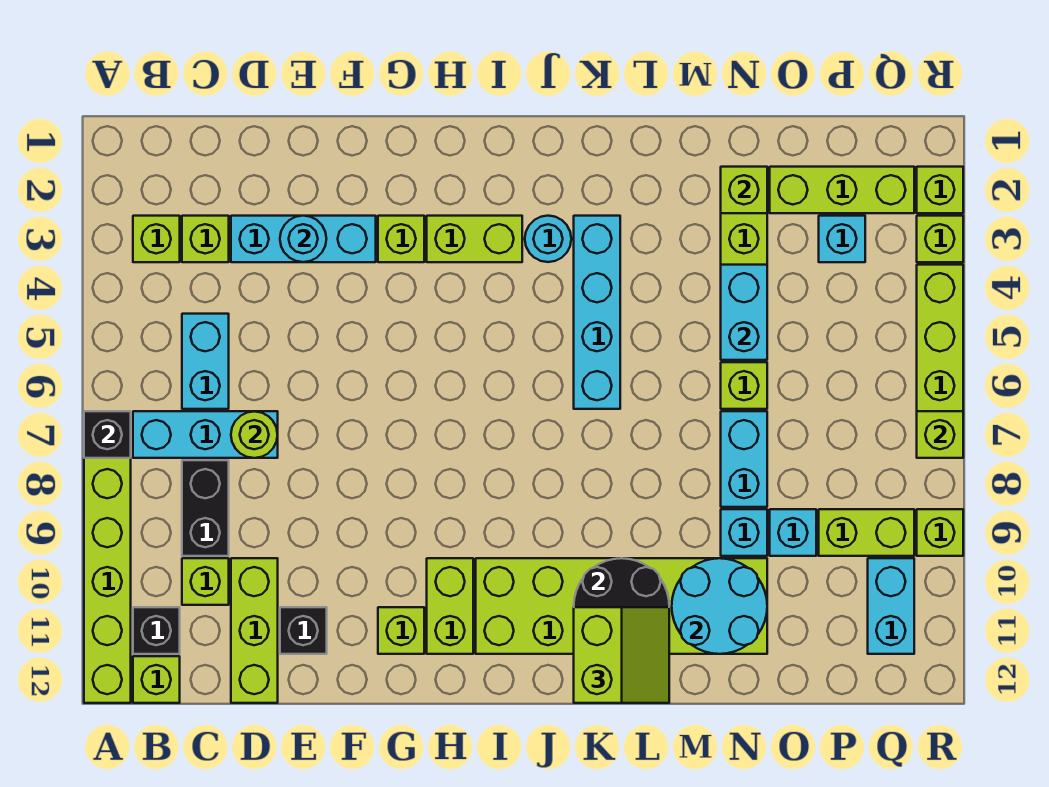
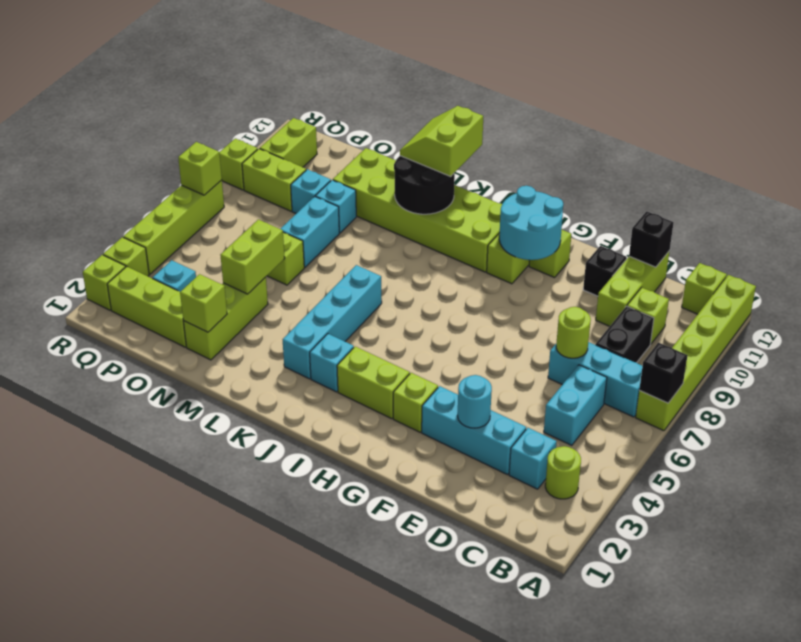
lime brick B3 level 1 -> lime round brick B3 level 1
black brick B11 level 1 -> black brick D12 level 2
lime brick C3 level 1 -> cyan brick C3 level 1
cyan round brick J3 level 1 -> cyan brick J3 level 1
cyan round brick M10:N11 level 2 -> cyan round brick G10:H11 level 2
cyan brick N4:N5 level 2 -> lime brick N4:N5 level 2
cyan brick Q10:Q11 level 1 -> lime brick Q10:Q11 level 1

